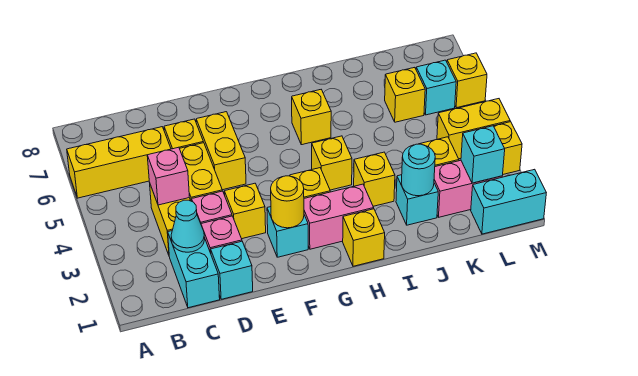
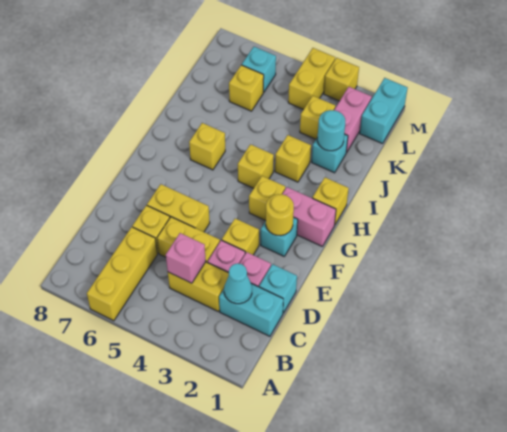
pink brick G2:H2 level 1 -> pink brick G1:G2 level 1
cyan brick L2 level 2 -> none
yellow brick M6 level 1 -> none

